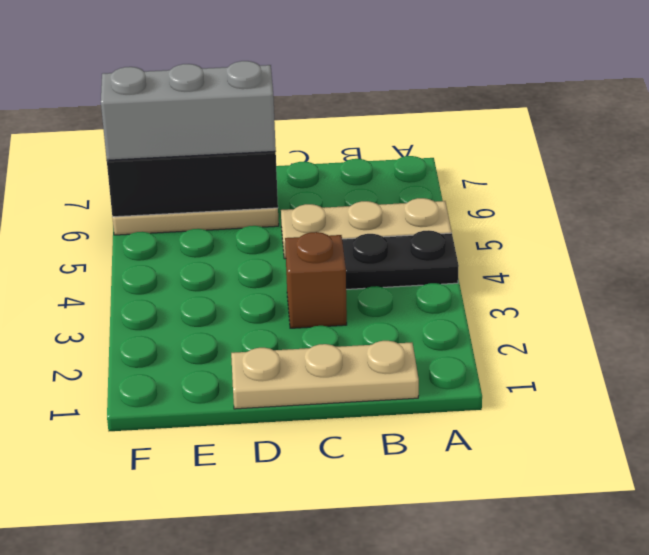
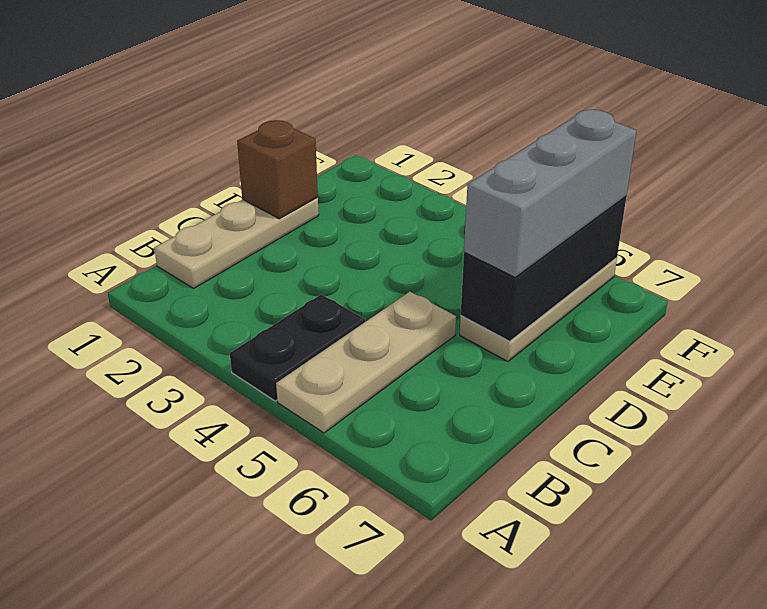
brown brick C3 level 1 -> brown brick D1 level 2

